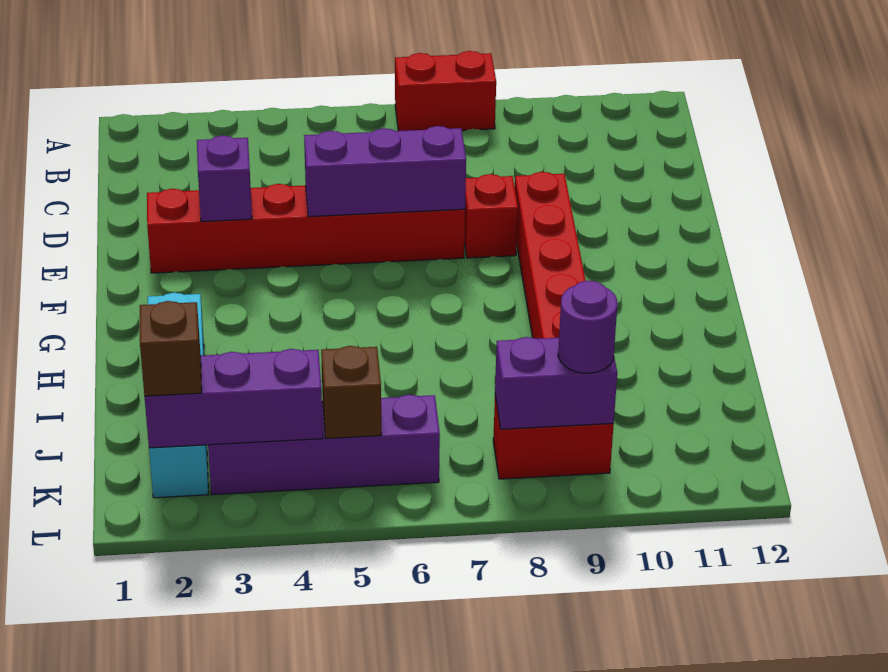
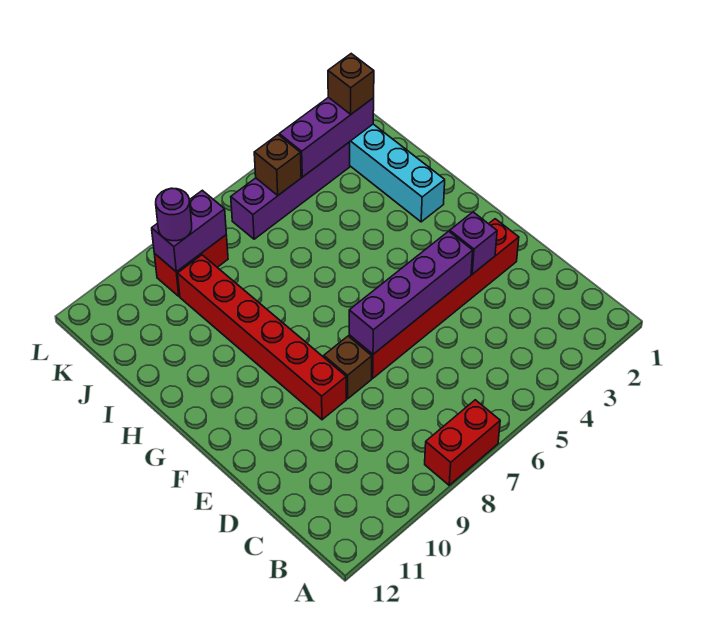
purple brick E5:E7 level 2 -> purple brick E4:E7 level 2
red brick E8 level 1 -> brown brick E8 level 1

